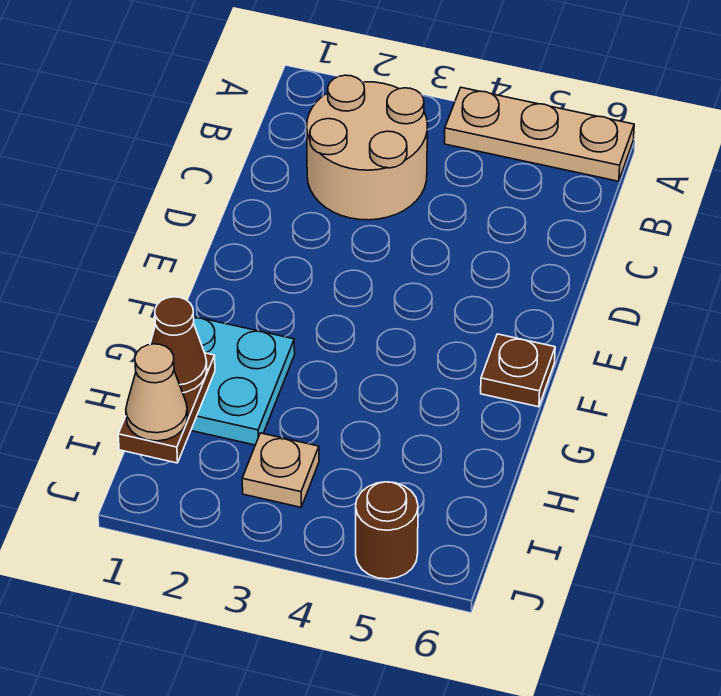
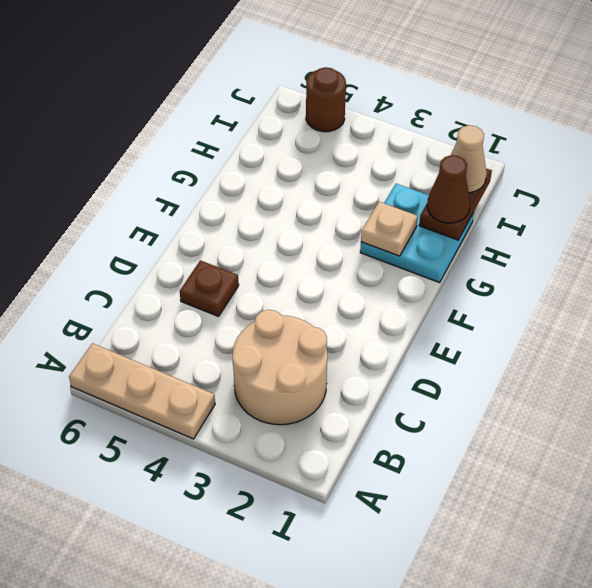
brown plate F6 level 1 -> brown plate D5 level 1
tan plate I3 level 1 -> tan plate G2 level 2

